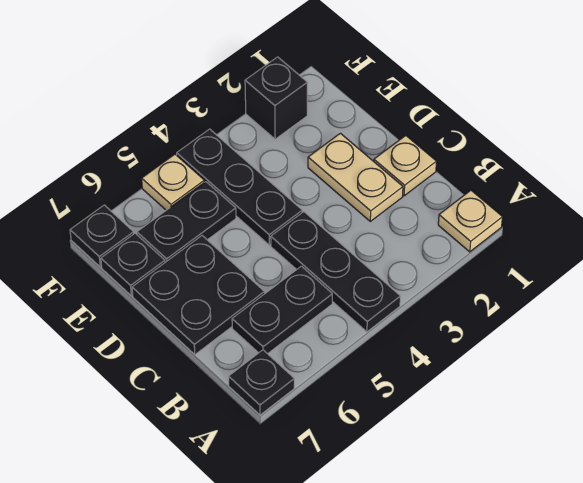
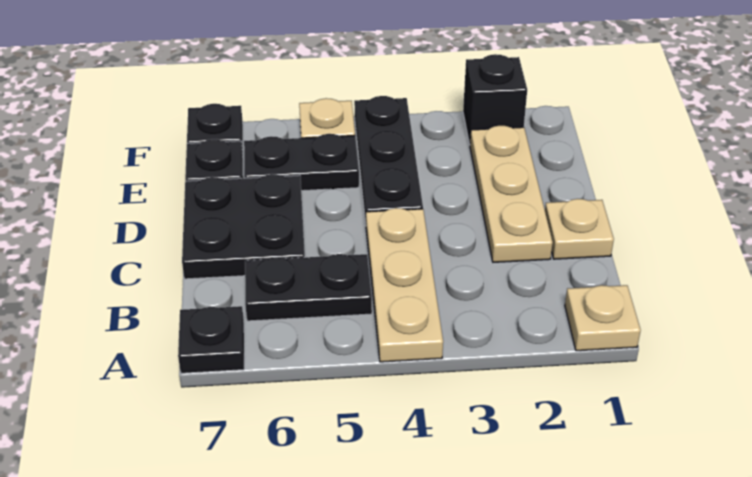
black plate A4:C4 level 1 -> tan plate A4:C4 level 1
tan plate C2:D2 level 1 -> tan plate C2:E2 level 1

